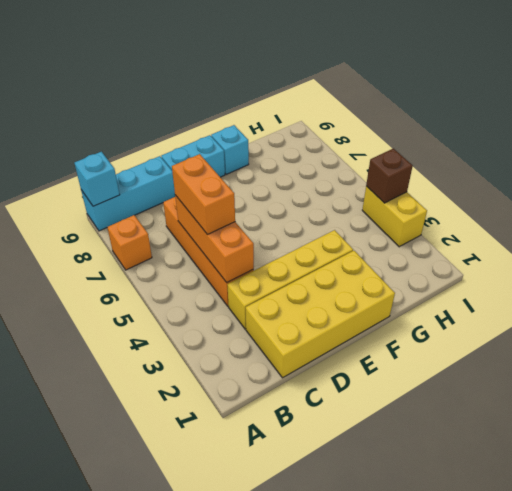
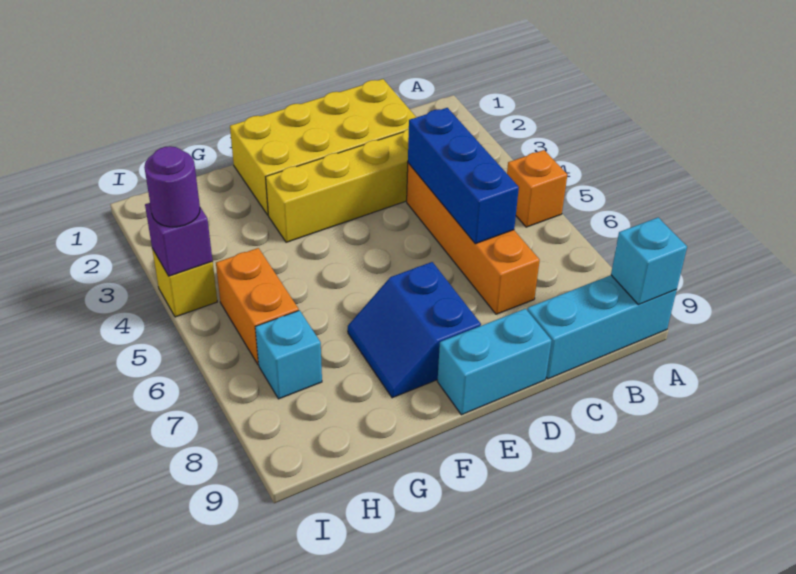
orange brick A7 level 1 -> orange brick A5 level 1
orange brick C4:C6 level 2 -> blue brick C4:C6 level 2
orange brick C5:C6 level 3 -> orange brick H5:H6 level 1
none -> blue slope E7:F8 level 1 top E
cyan brick F9 level 1 -> cyan brick H7 level 1
yellow brick I3:I4 level 1 -> yellow brick I4 level 1
brown brick I4 level 2 -> purple brick I4 level 2
none -> purple round brick I4 level 3

